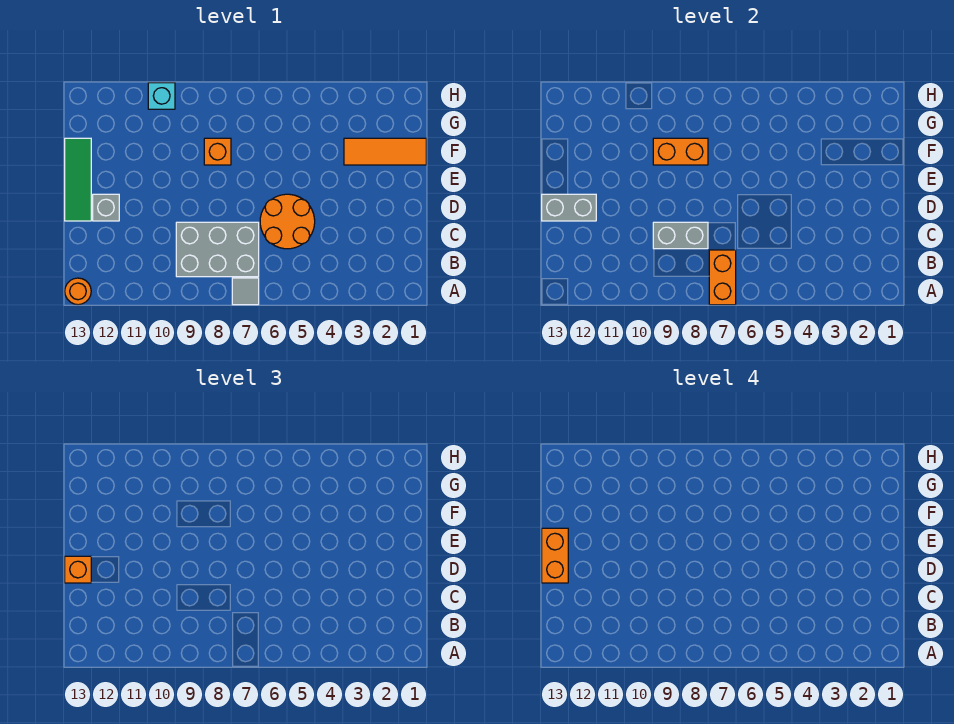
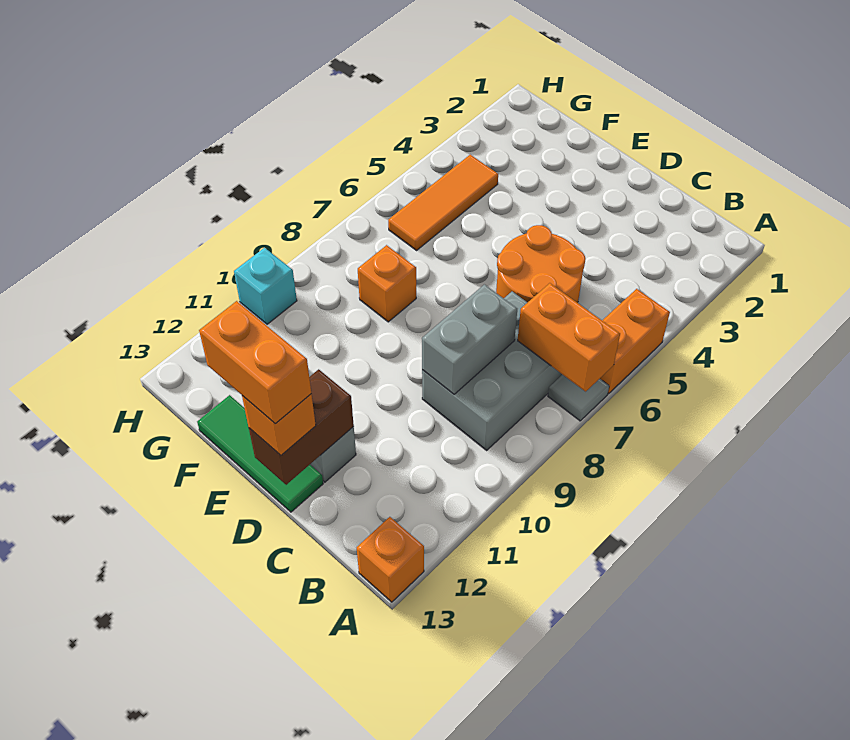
orange round brick A13 level 1 -> orange brick A13 level 1
grey brick D12:D13 level 2 -> brown brick D12:D13 level 2
orange tile F1:F3 level 1 -> orange tile G4:G6 level 1
orange brick F8:F9 level 2 -> orange brick A5:A6 level 1

